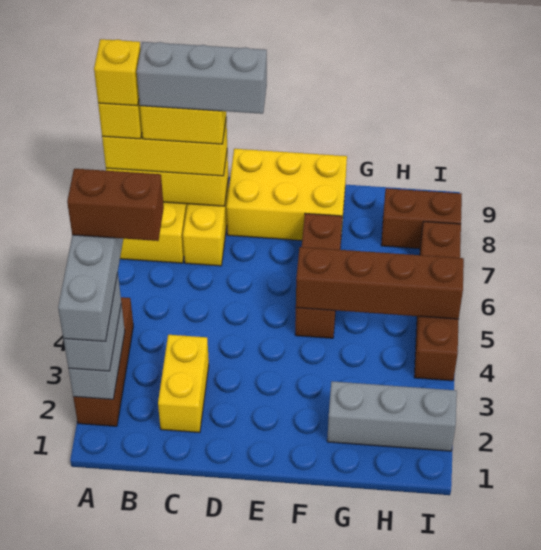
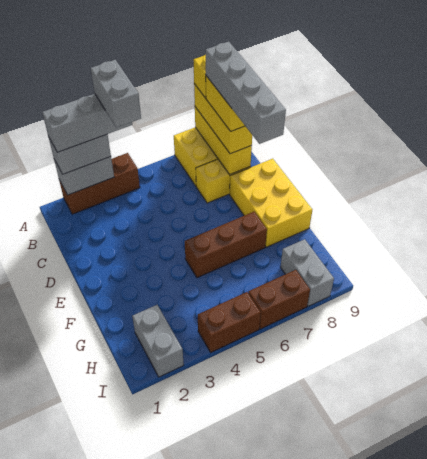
brown brick A4:B4 level 5 -> grey brick A4:B4 level 5
yellow brick A8 level 5 -> none
grey brick B8:D8 level 5 -> grey brick B8:E8 level 5
yellow brick C2:C3 level 1 -> none
brown brick F5:I5 level 2 -> none
grey brick G2:I2 level 1 -> grey brick H2:I2 level 1
brown brick H8:I8 level 1 -> grey brick H8:I8 level 1

